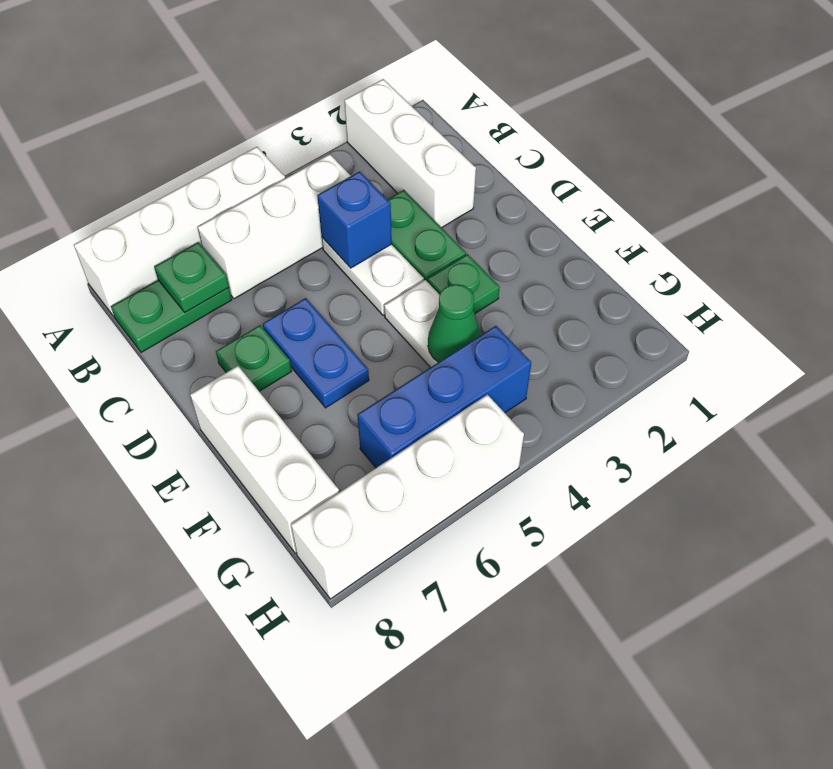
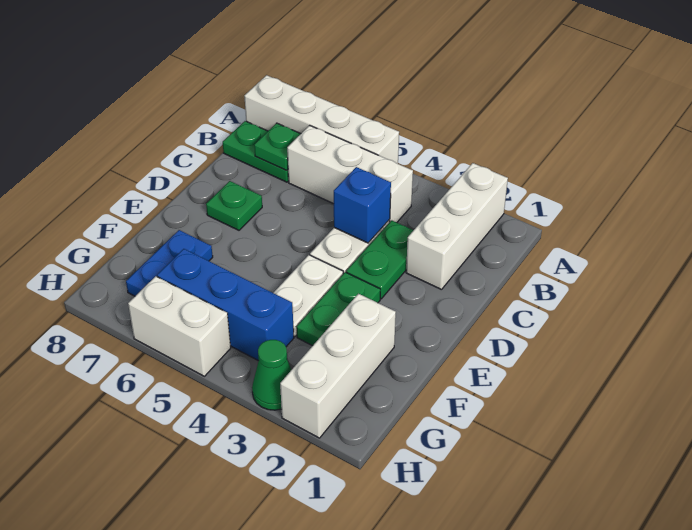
blue plate D6:E6 level 1 -> blue plate F7:G7 level 1
green plate E3 level 1 -> green plate E3:F3 level 1
white brick E8:G8 level 1 -> white brick F2:H2 level 1
green cone F4 level 2 -> green cone H3 level 1
white brick H5:H8 level 1 -> white brick H5:H6 level 1

